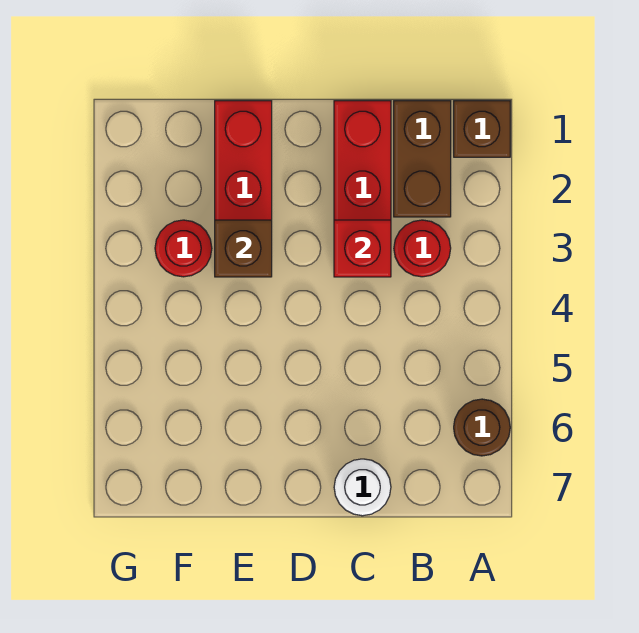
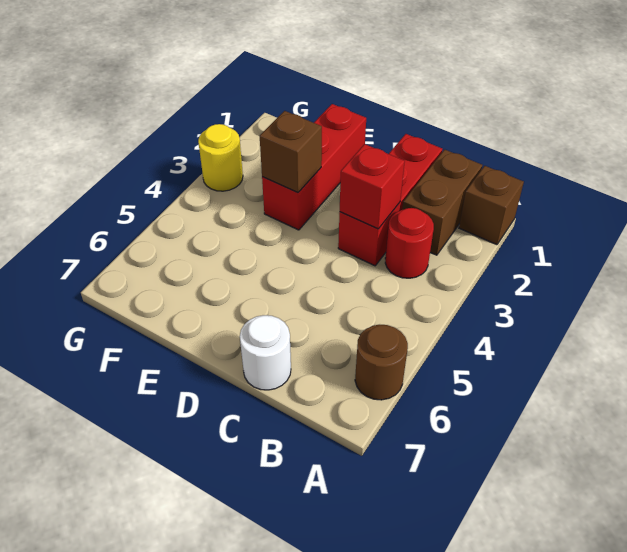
red round brick F3 level 1 -> none
none -> yellow round brick G3 level 1

